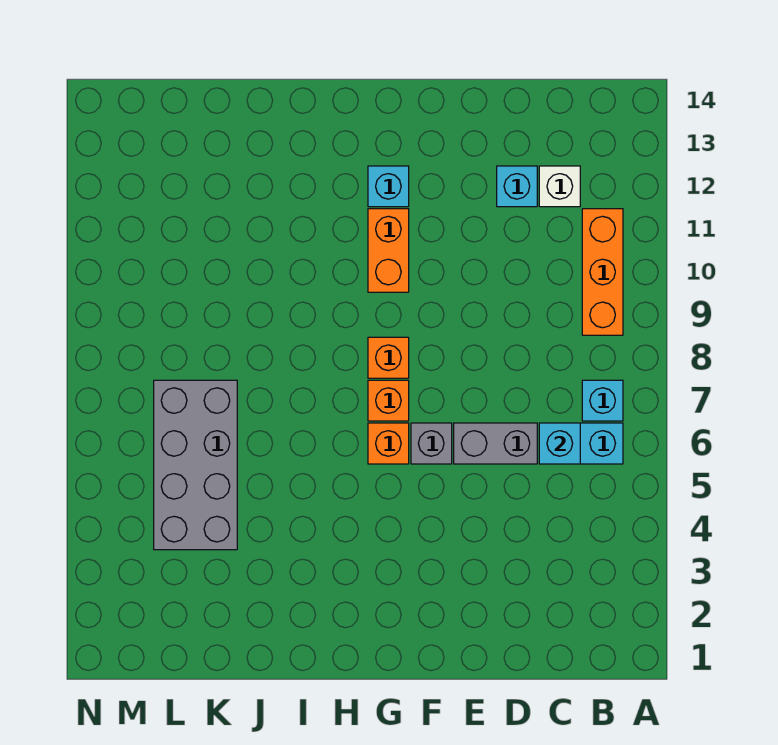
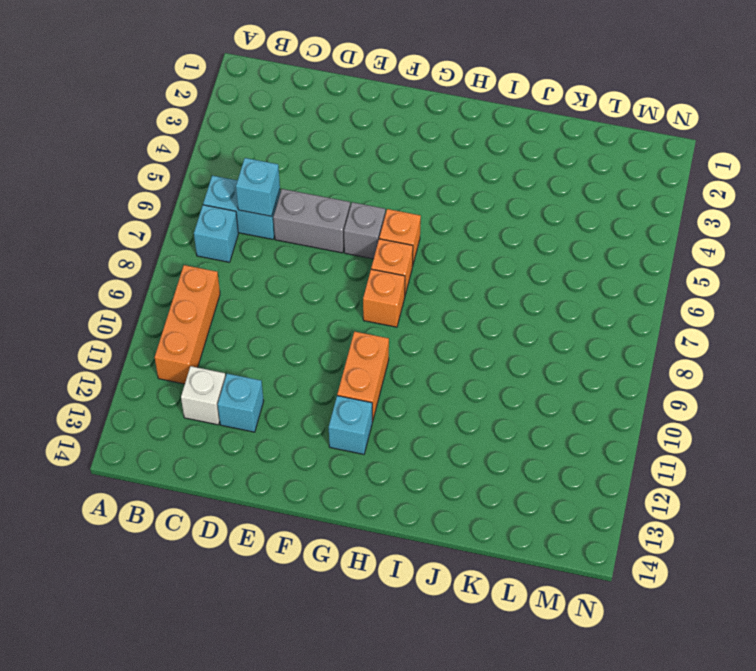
grey brick K4:L7 level 1 -> none

